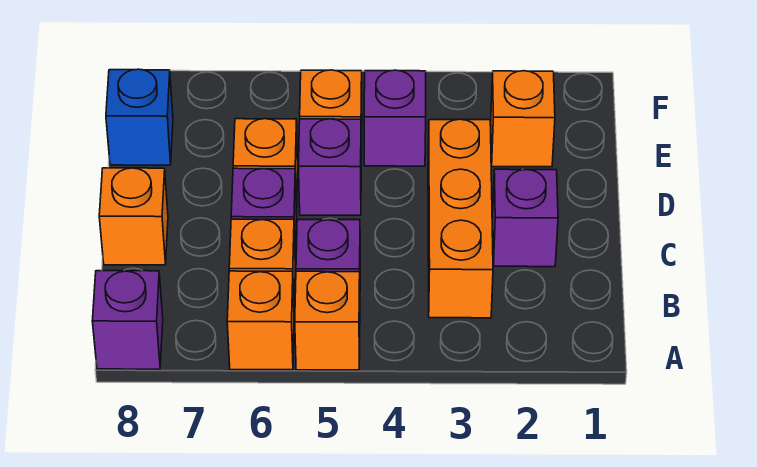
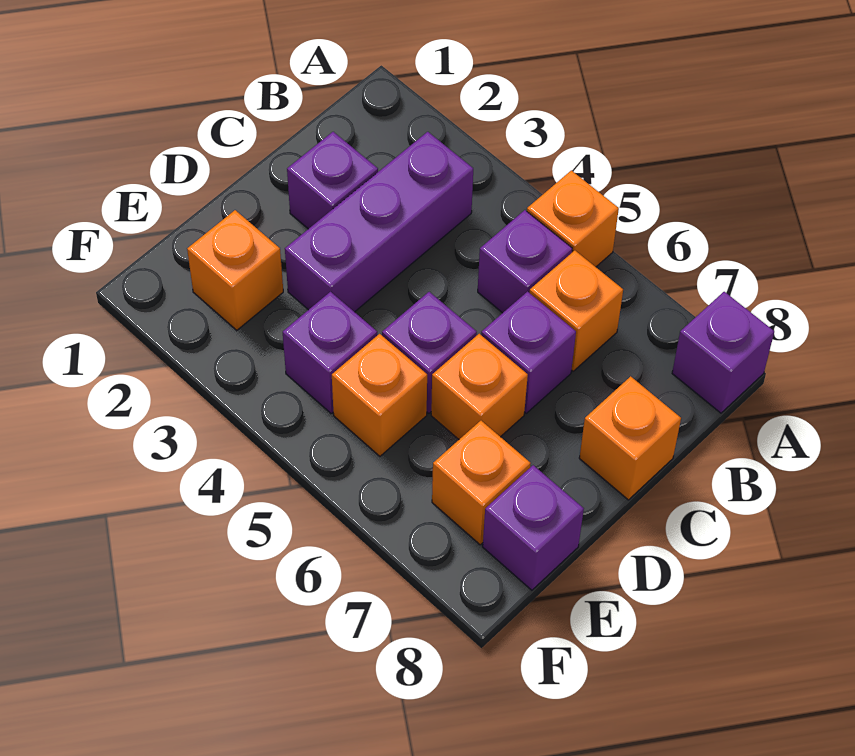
orange brick A6 level 1 -> orange brick E7 level 1
orange brick B3:D3 level 1 -> purple brick B3:D3 level 1
blue brick E8 level 1 -> purple brick E8 level 1

